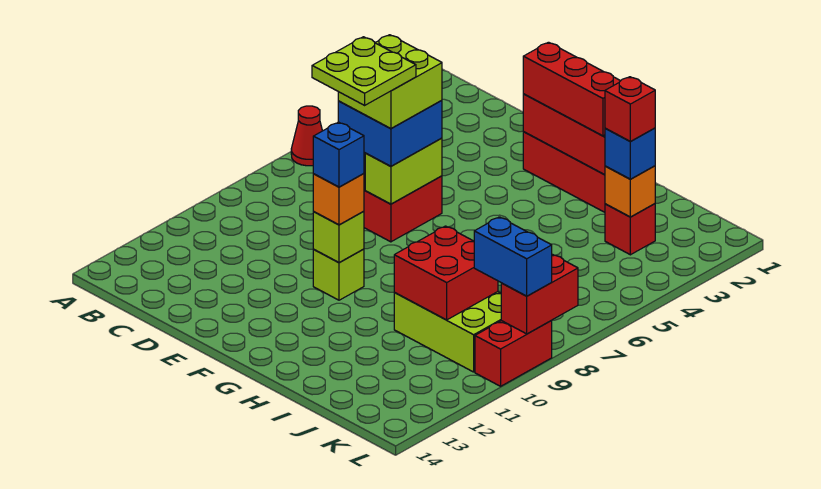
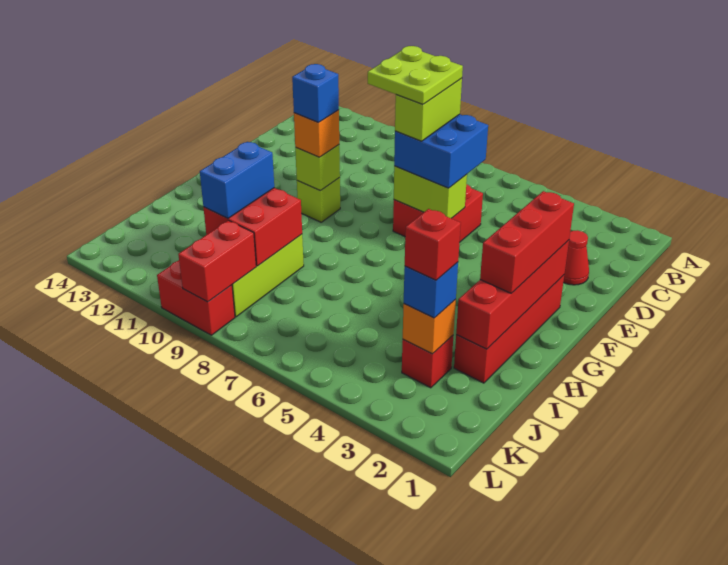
red cone A6 level 1 -> red cone D2 level 1
lime brick D6:E7 level 4 -> lime brick D7:E7 level 4
blue brick K9:L9 level 3 -> blue brick I10:J10 level 3
red brick L8:L9 level 2 -> red brick K9:L9 level 2

